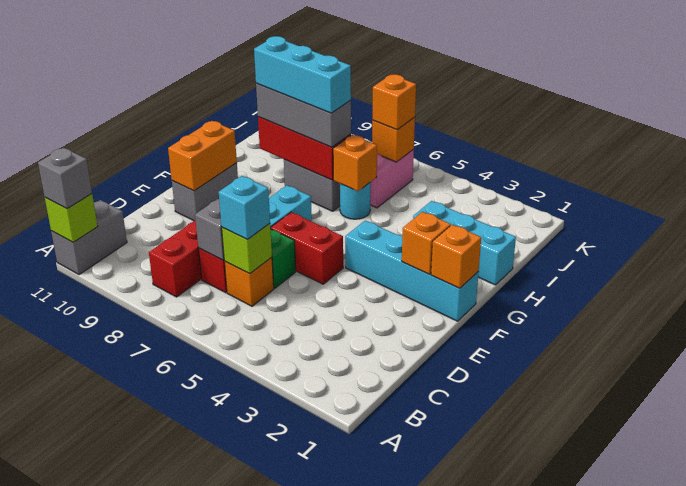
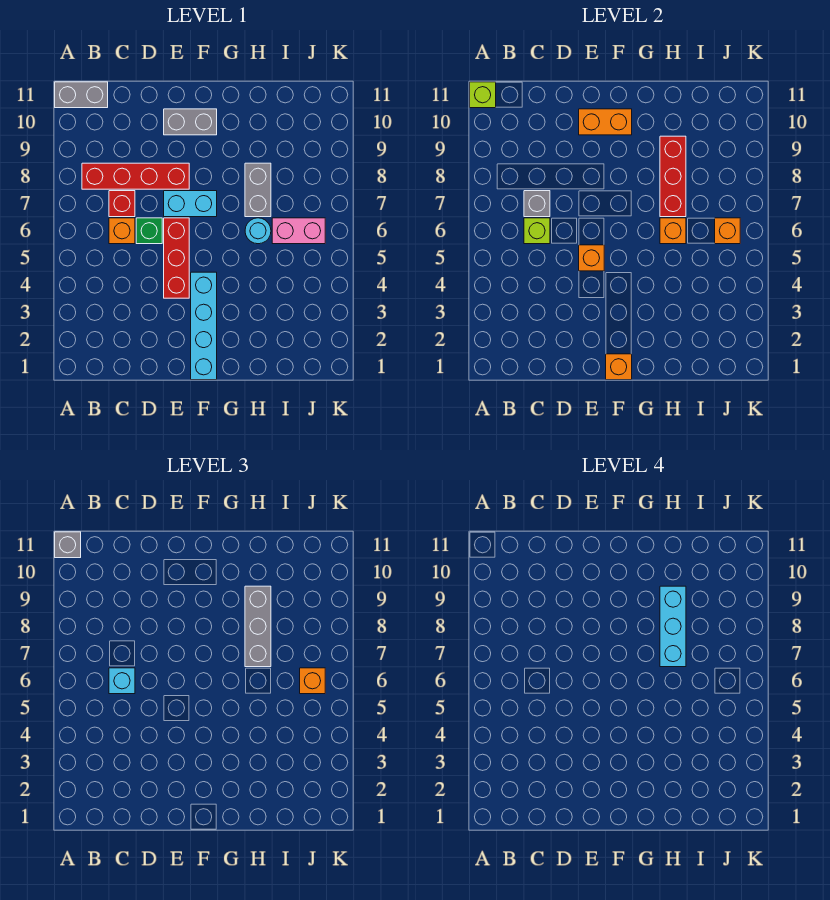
red brick E5:E6 level 1 -> red brick E4:E6 level 1
orange brick F2 level 2 -> orange brick E5 level 2
cyan brick H1:H3 level 1 -> none

